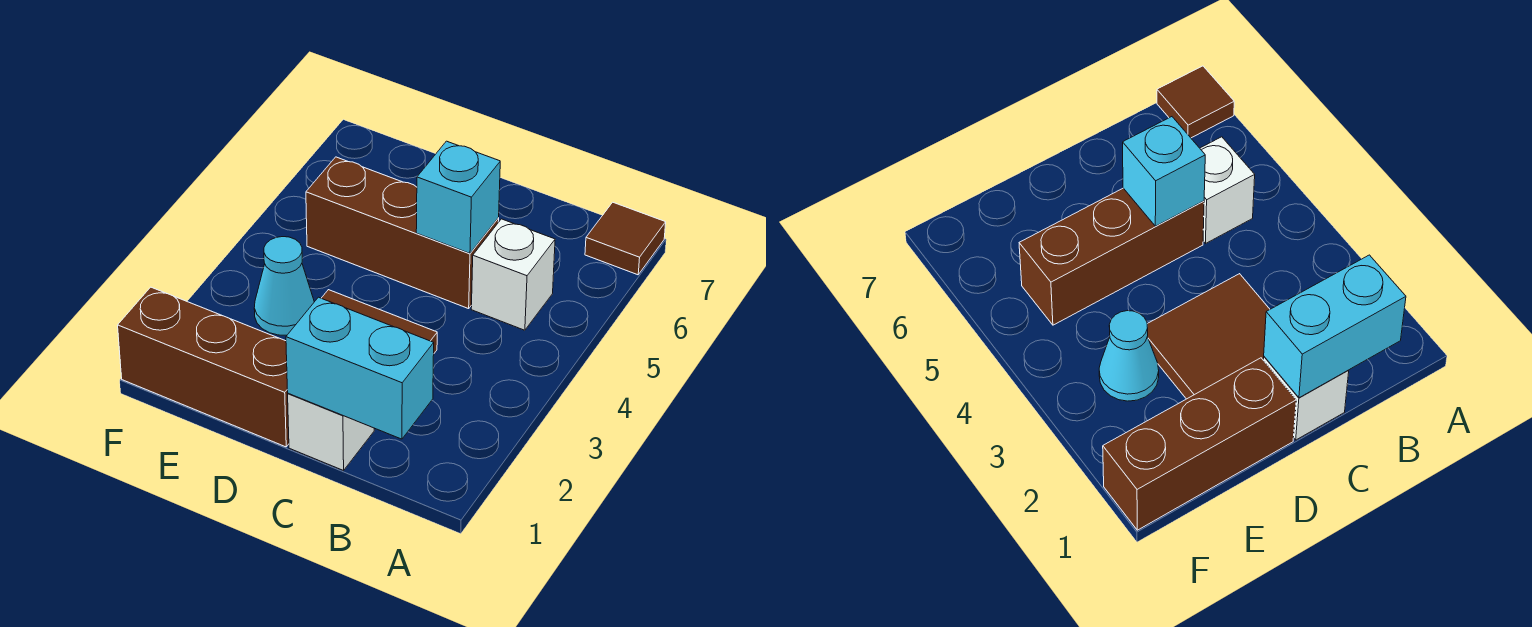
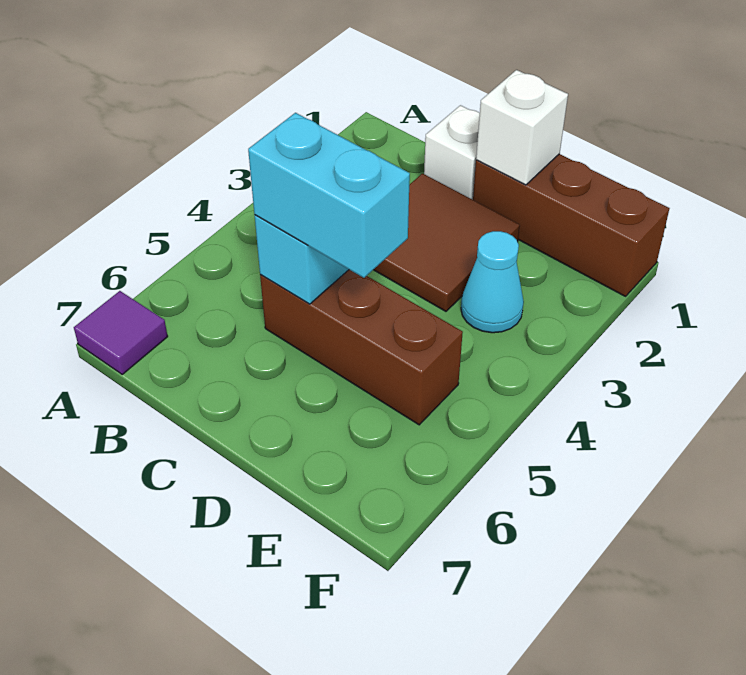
brown tile A7 level 1 -> purple tile A7 level 1
cyan brick B1:C1 level 2 -> cyan brick C5:D5 level 3
white brick B5 level 1 -> white brick D1 level 2

